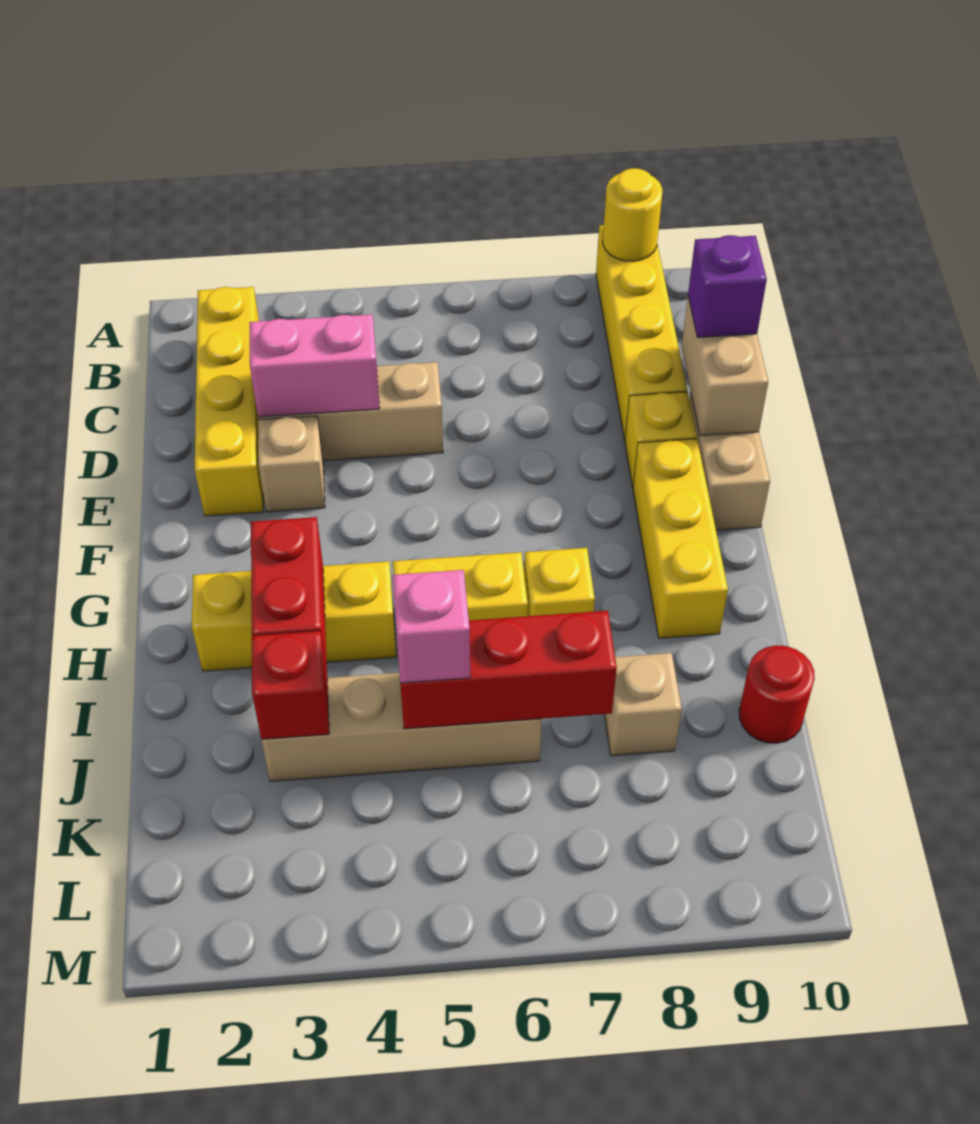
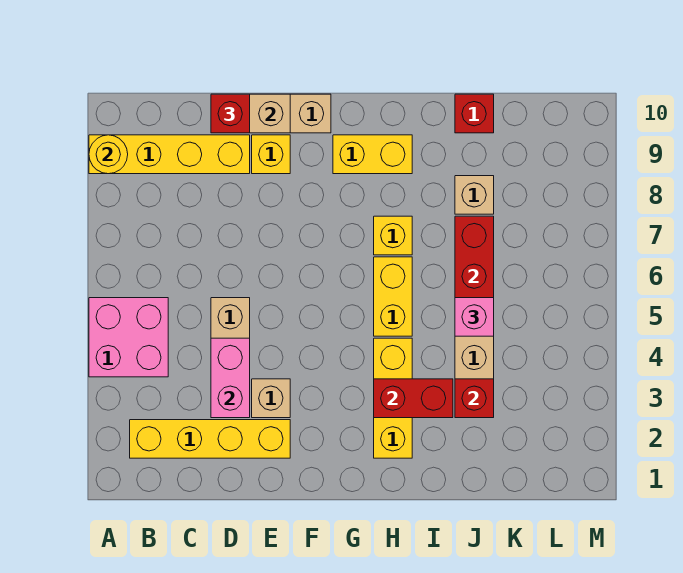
none -> pink brick A4:B5 level 1
purple brick D10 level 3 -> red brick D10 level 3
yellow brick F9:H9 level 1 -> yellow brick G9:H9 level 1
red round brick J10 level 1 -> red brick J10 level 1

